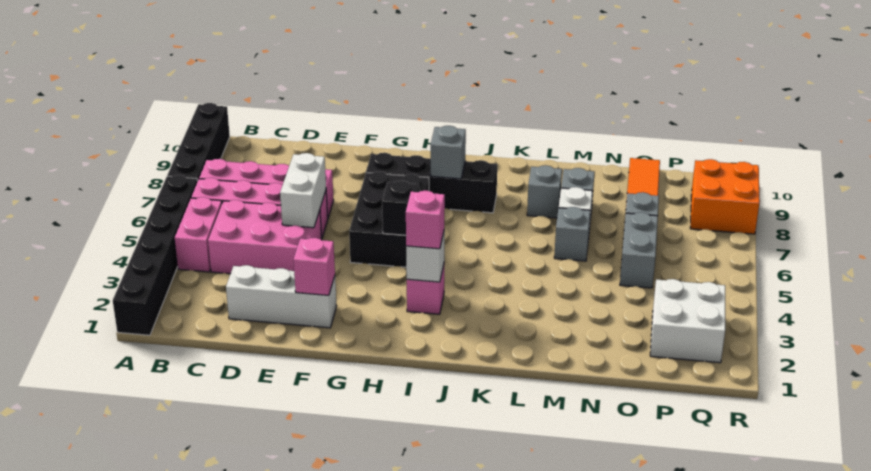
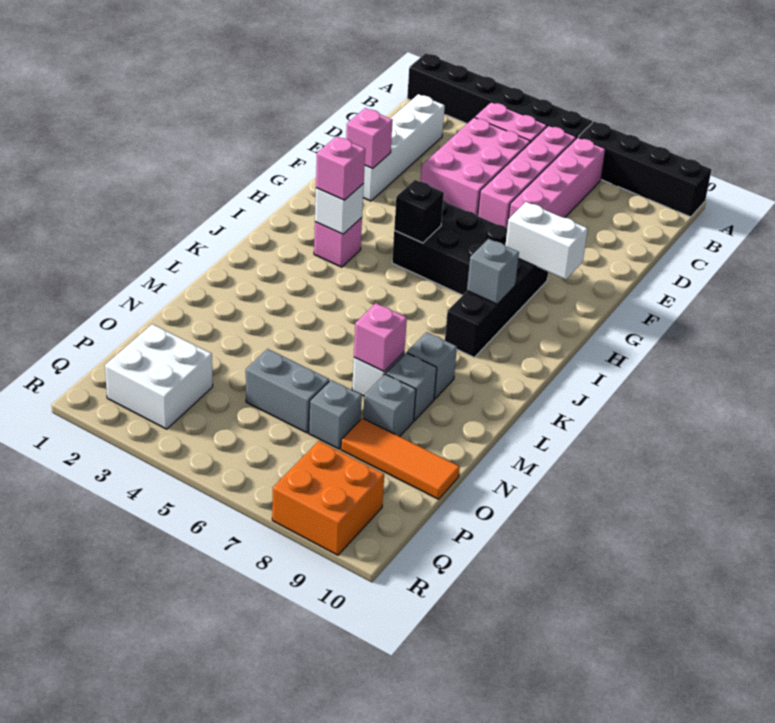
white brick D2:F2 level 1 -> white brick C2:F2 level 1
white brick E5:E6 level 2 -> white brick G8:G9 level 2
grey brick M6 level 1 -> grey brick N8 level 1
none -> pink brick M7 level 2

